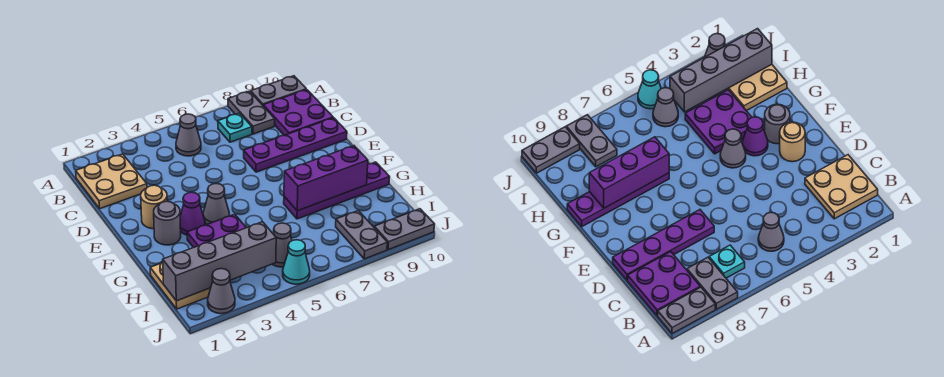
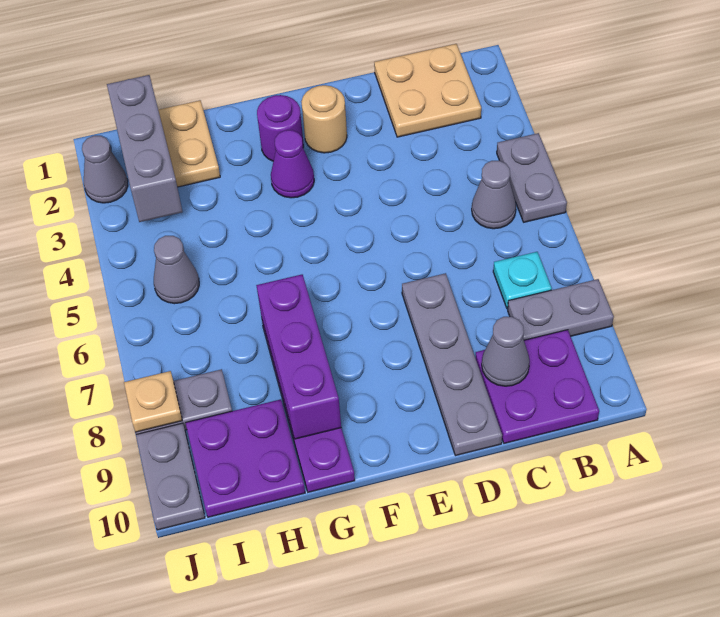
grey plate A9:A10 level 1 -> grey plate A4:A5 level 1
purple plate D7:D10 level 1 -> grey plate D7:D10 level 1
grey round brick F2 level 1 -> purple round brick F2 level 1
grey cone F4 level 1 -> grey cone C9 level 2
purple plate G3:H4 level 1 -> purple plate H9:I10 level 1
grey brick I1:I4 level 2 -> grey brick I1:I3 level 2
cyan cone J5 level 1 -> none
none -> tan plate J8 level 2

